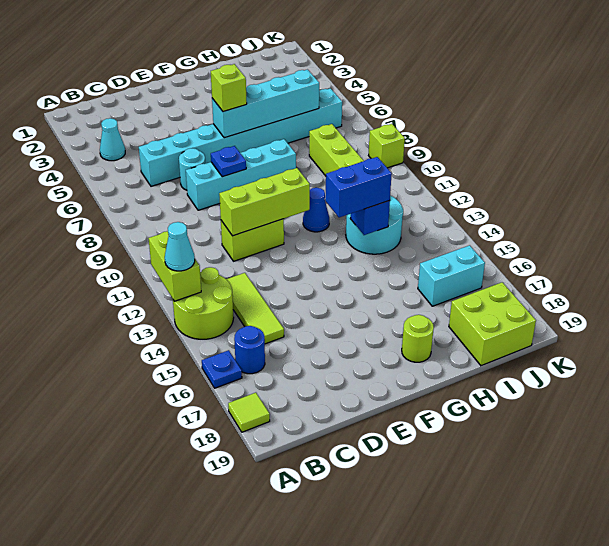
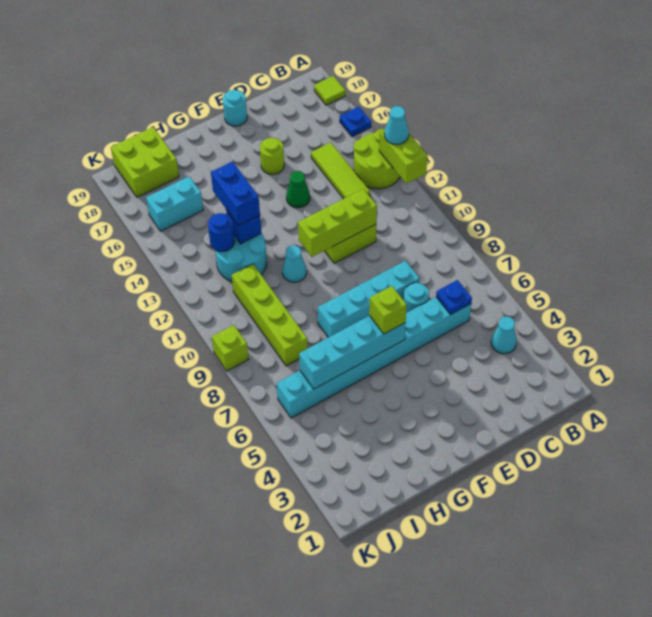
blue round brick B16 level 1 -> blue round brick I13 level 2
blue plate E8 level 2 -> blue plate C6 level 2
none -> green cone E14 level 1
none -> cyan round brick E19 level 1
blue cone G11 level 1 -> cyan cone G11 level 1
blue brick G13:H13 level 3 -> blue brick H13:H14 level 3
lime round brick G18 level 1 -> lime round brick E16 level 1

